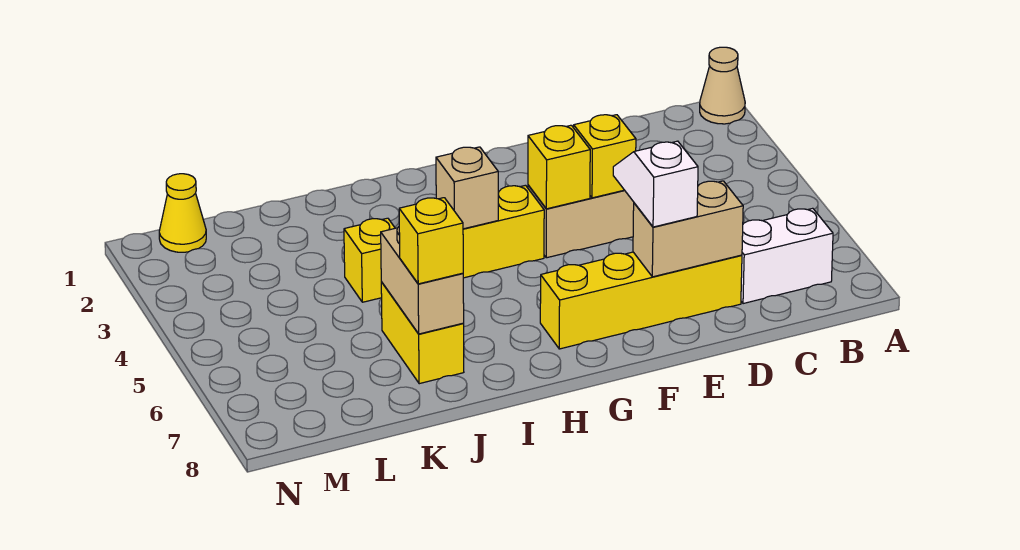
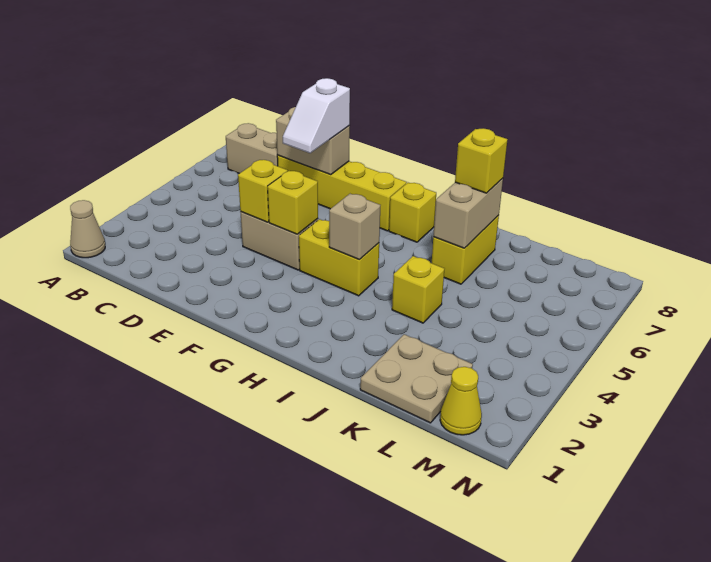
white brick B7:C7 level 1 -> tan brick B7:C7 level 1
none -> yellow brick H7 level 1
none -> tan plate K1:L2 level 1

